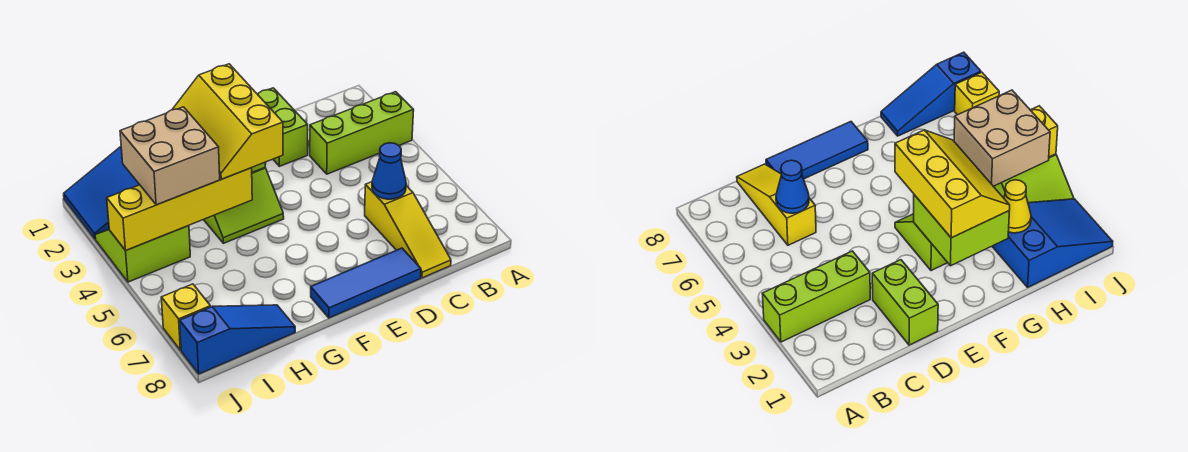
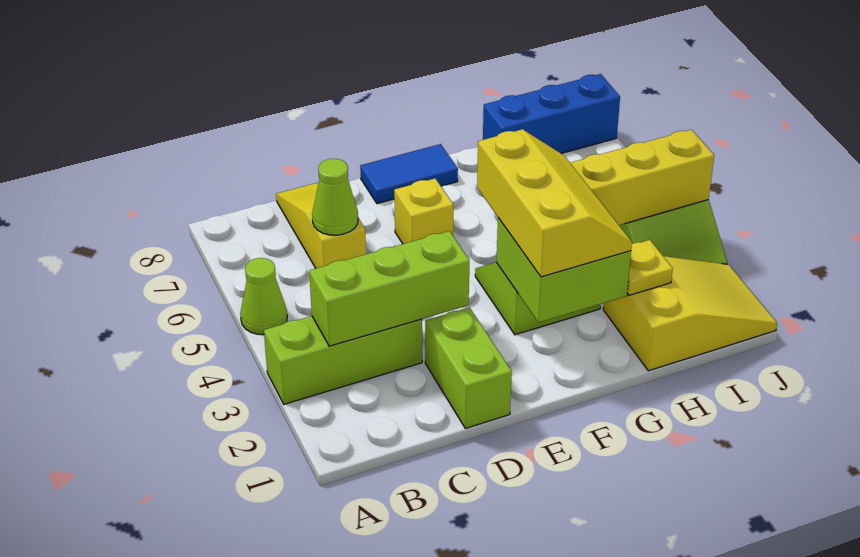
none -> lime cone A5 level 1
none -> lime brick B3:D3 level 2
blue cone C6 level 2 -> lime cone C6 level 2
blue tile D8:F8 level 1 -> blue tile E8:F8 level 1
blue slope H1:J2 level 1 top H -> yellow slope H1:J2 level 1 top H
yellow cone H2 level 2 -> yellow plate H2 level 2
tan brick H3:I4 level 3 -> none
blue slope H8:J8 level 1 top J -> blue brick H8:J8 level 1
yellow brick J7 level 1 -> yellow brick E6 level 1

